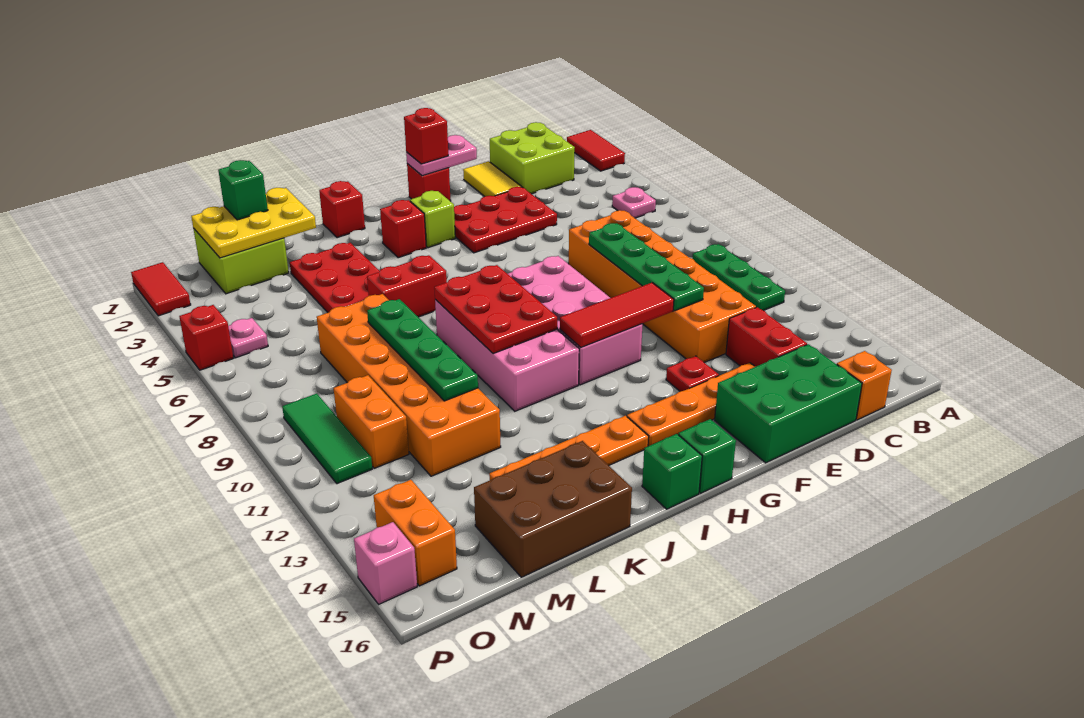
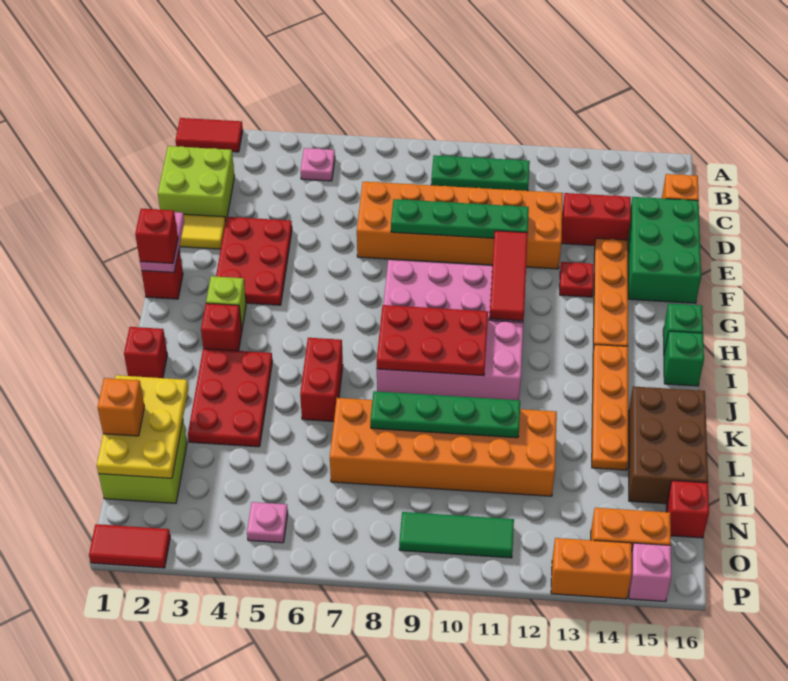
red plate K3:L5 level 1 -> red plate J3:L4 level 1
green brick M1 level 3 -> orange brick M1 level 3
orange brick N10:N11 level 1 -> orange brick P13:P14 level 1
red brick P5 level 1 -> red brick N16 level 1

